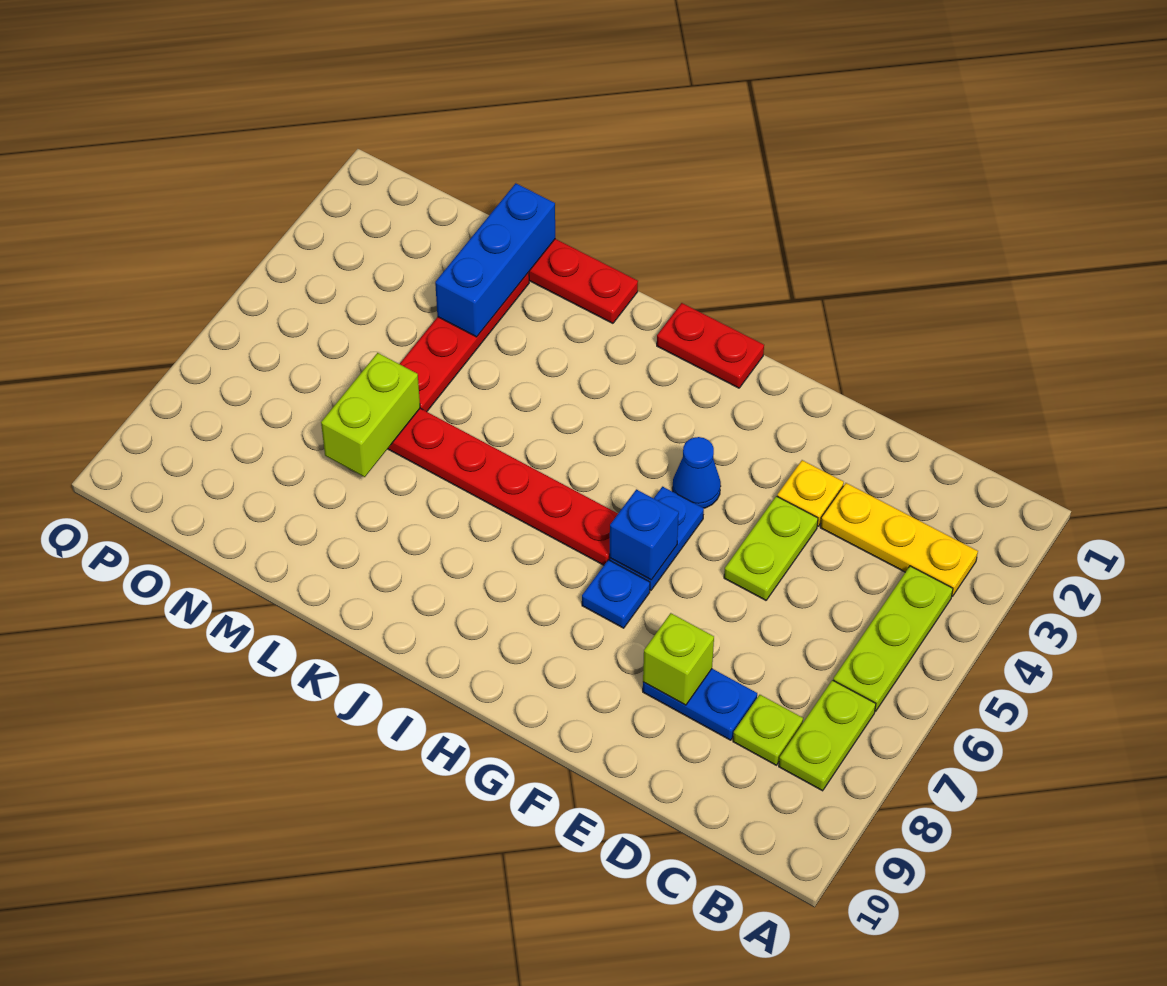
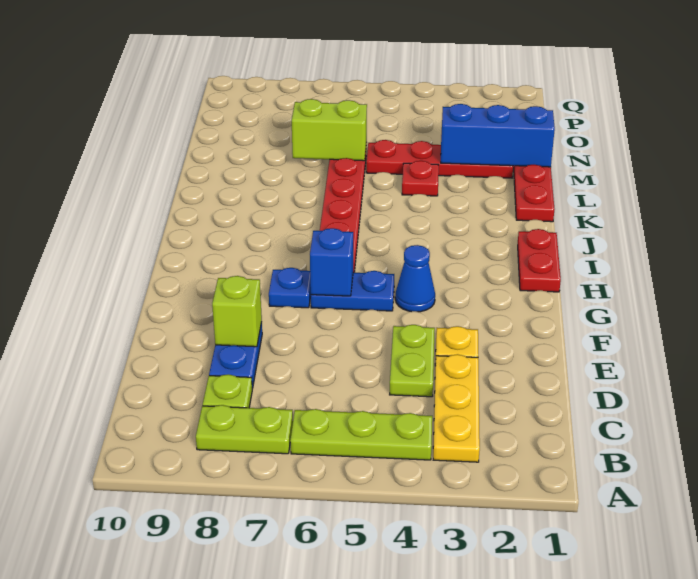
lime plate E4:E5 level 1 -> lime plate D4:E4 level 1
none -> red plate L4 level 1

